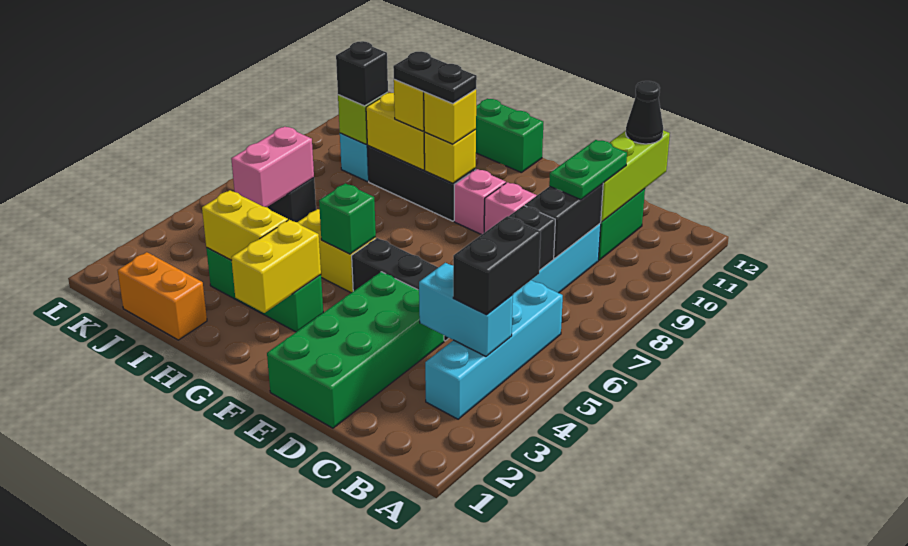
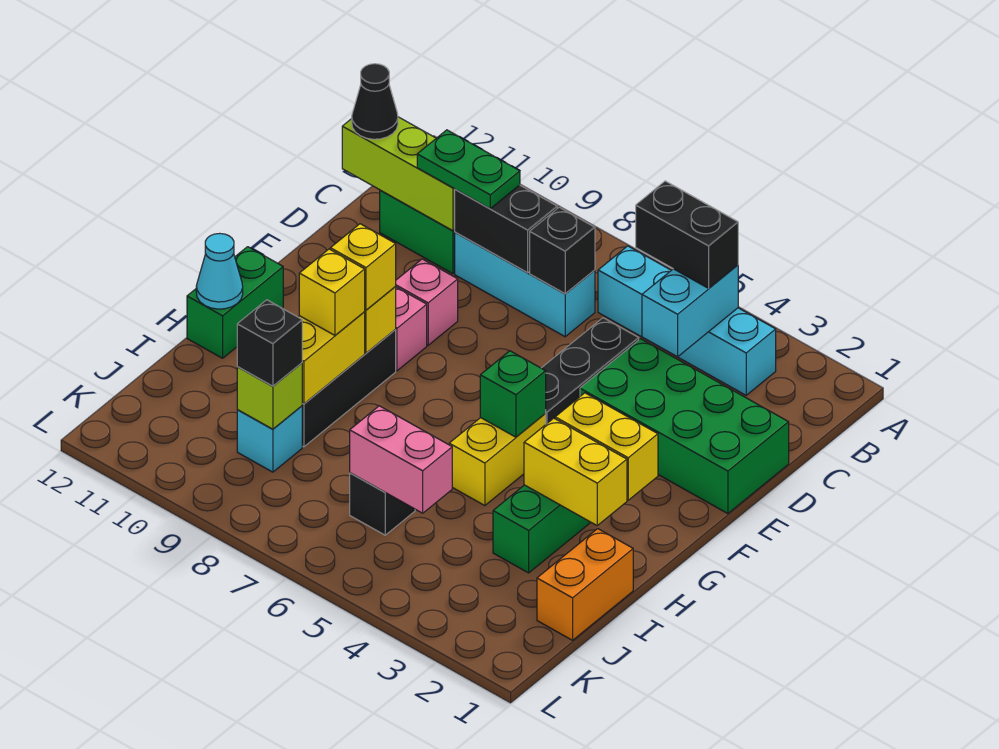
black plate G9:H9 level 4 -> none
yellow brick H3:I3 level 2 -> yellow brick H2:H3 level 2
none -> cyan cone H12 level 2

